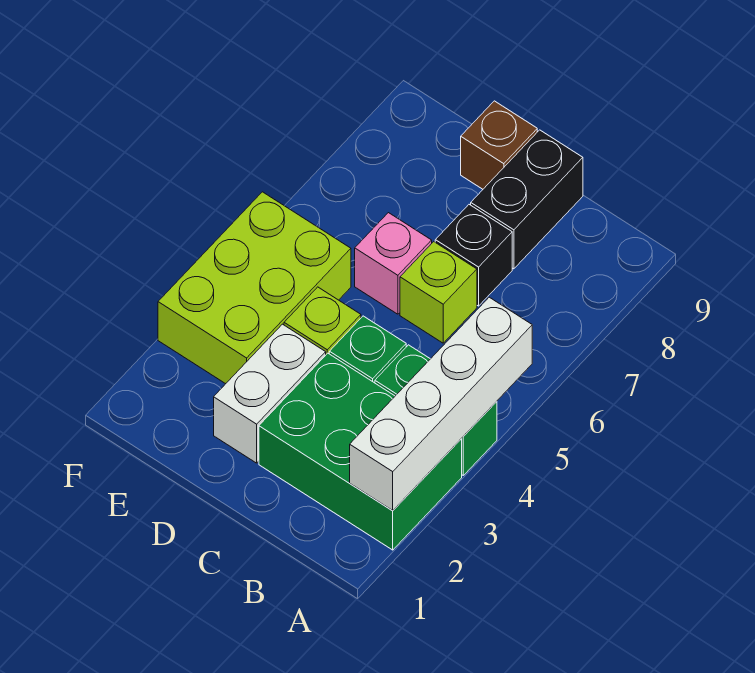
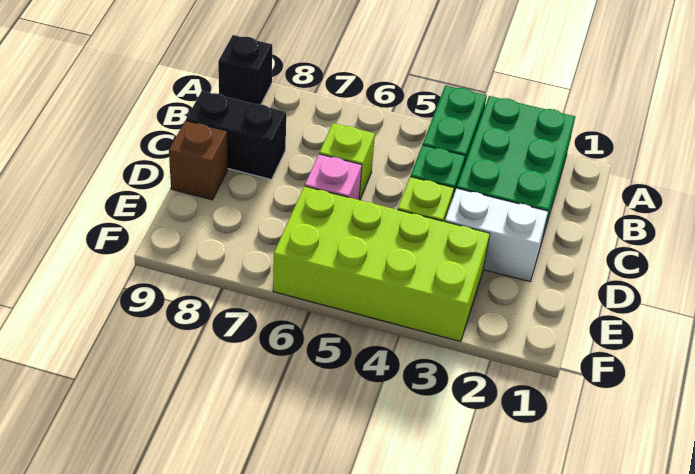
white brick A2:A5 level 2 -> none
black brick C7 level 1 -> black brick A9 level 1
lime brick E3:F5 level 1 -> lime brick E3:F6 level 1

